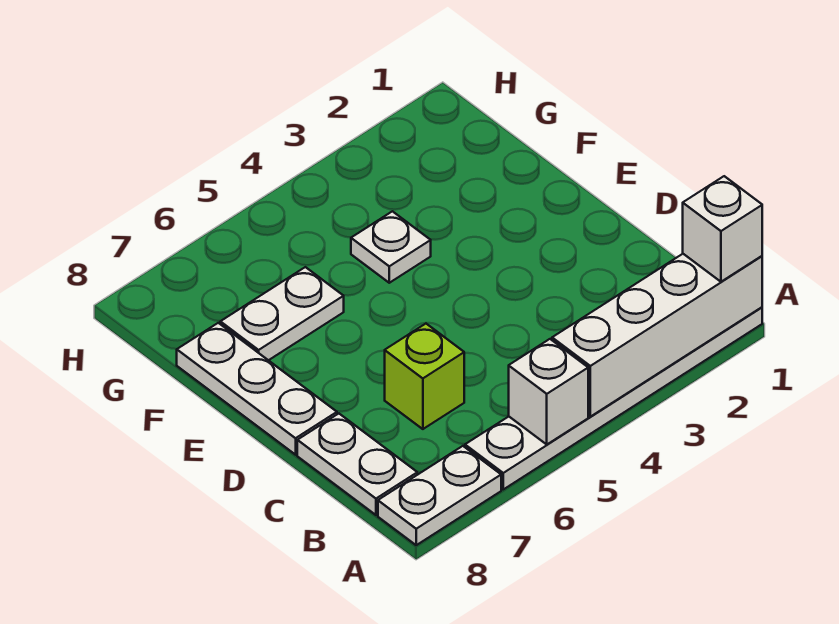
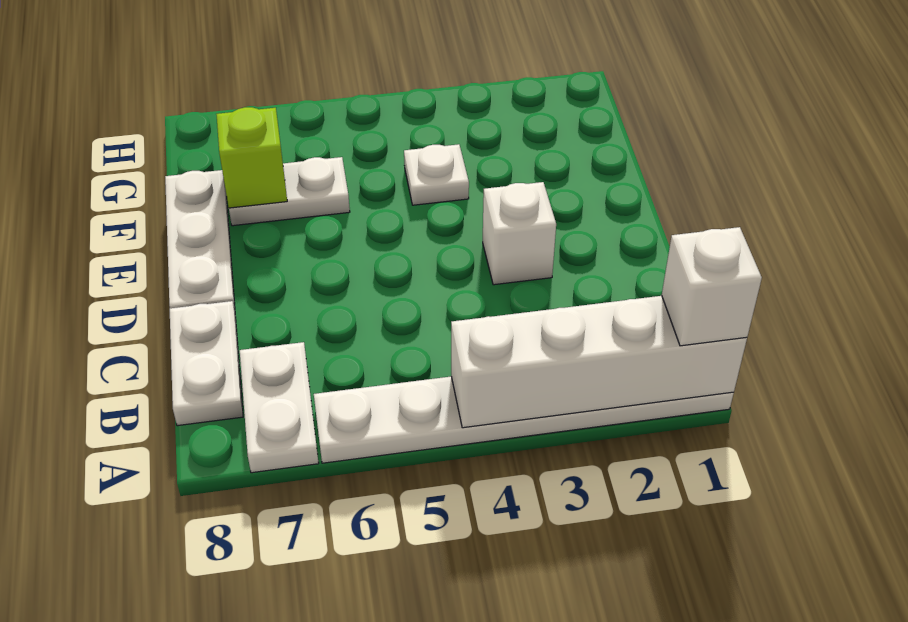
white brick A5 level 2 -> white brick D3 level 1
white plate A7:A8 level 1 -> white plate A7:B7 level 1
lime brick C6 level 1 -> lime brick F7 level 2

